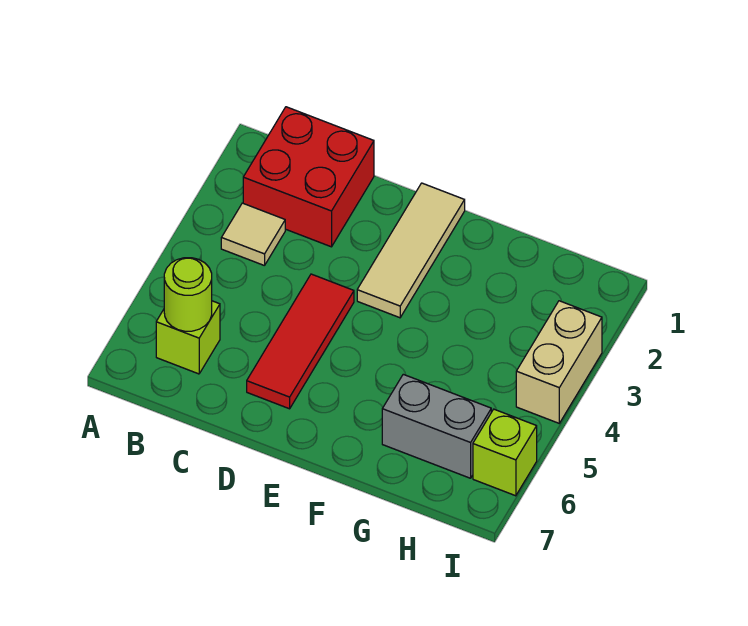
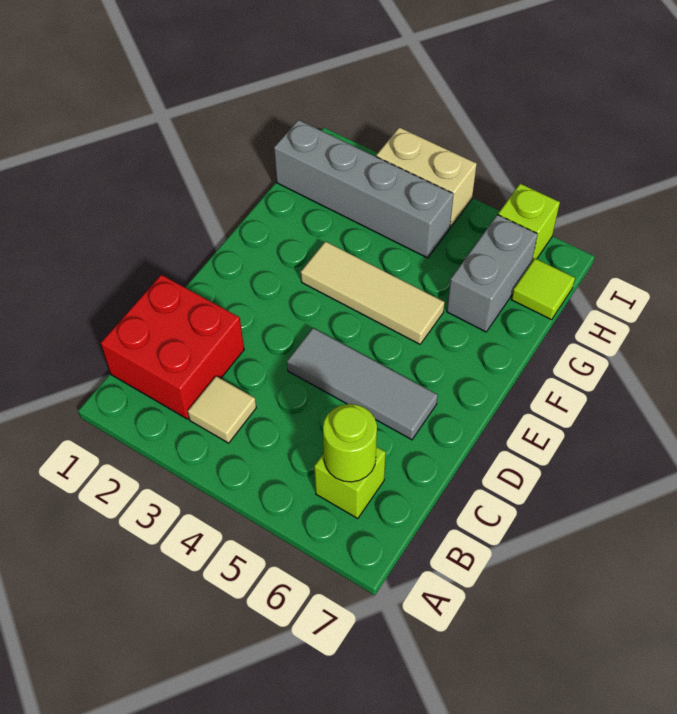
red tile D4:D6 level 1 -> grey tile D4:D6 level 1
tan tile E1:E3 level 1 -> tan tile F3:F5 level 1
none -> grey brick H1:H4 level 1
none -> lime tile H7 level 1

